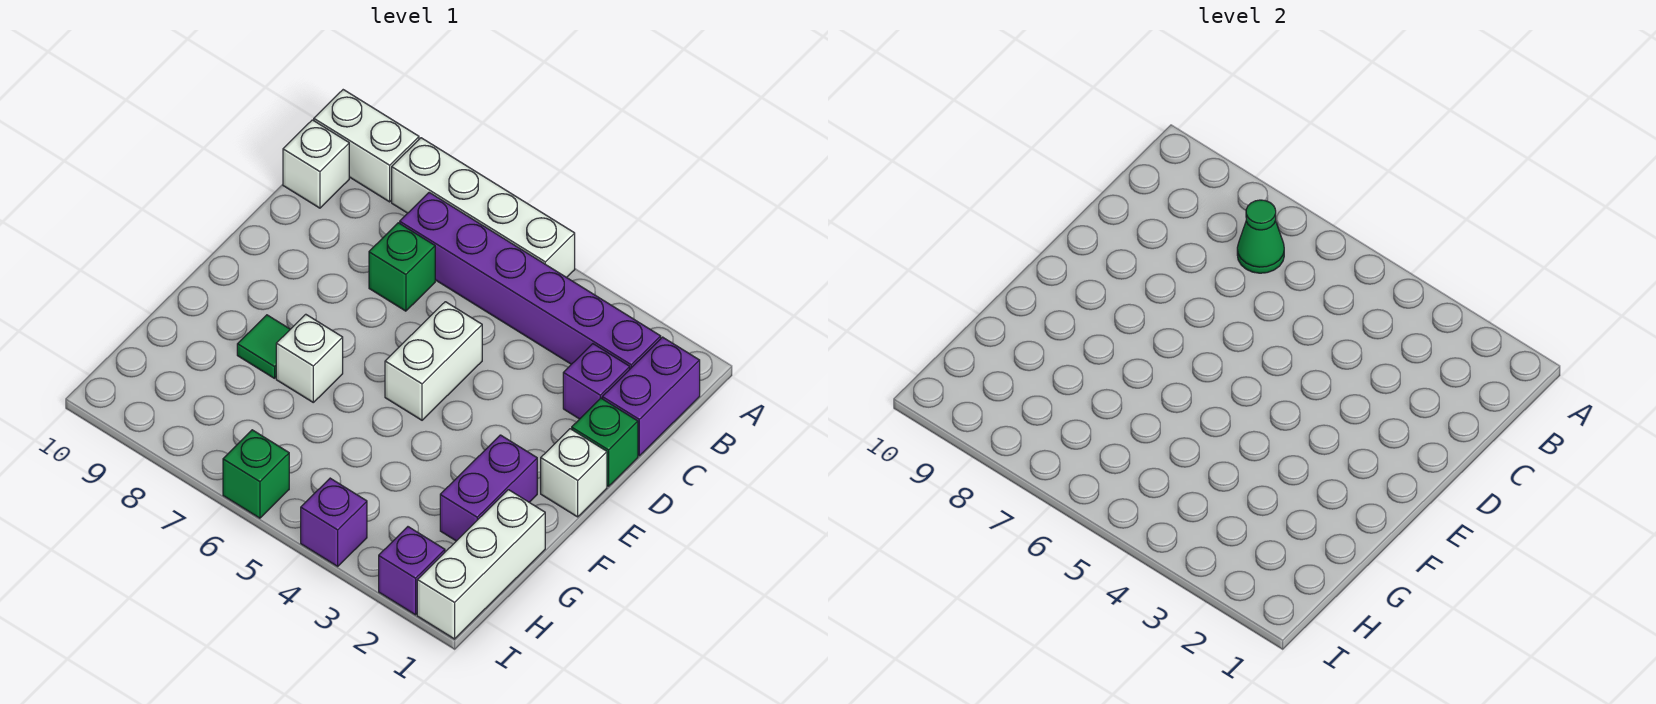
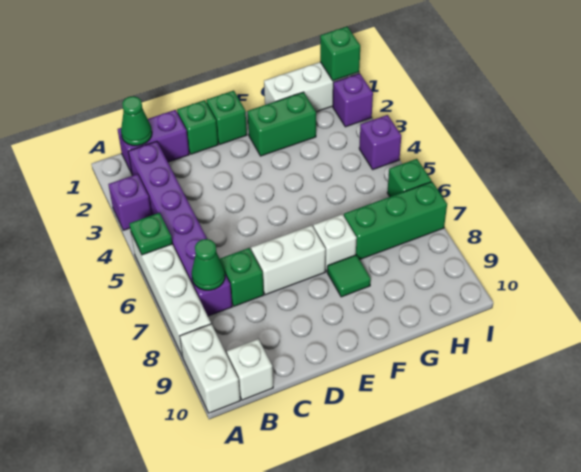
none -> green plate A5 level 2
none -> green cone B1 level 2
purple brick C2 level 1 -> purple brick A3 level 1
white brick D5:E5 level 1 -> white brick D7:E7 level 1
white brick E1 level 1 -> green brick E1 level 1
purple brick F2:G2 level 1 -> green brick F2:G2 level 1
none -> green brick G7:I7 level 1
none -> green brick I1 level 2

